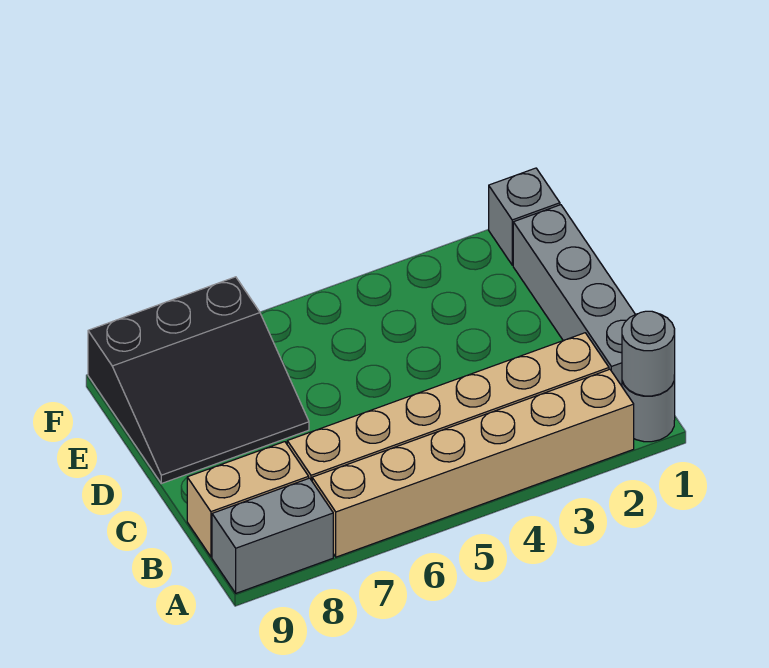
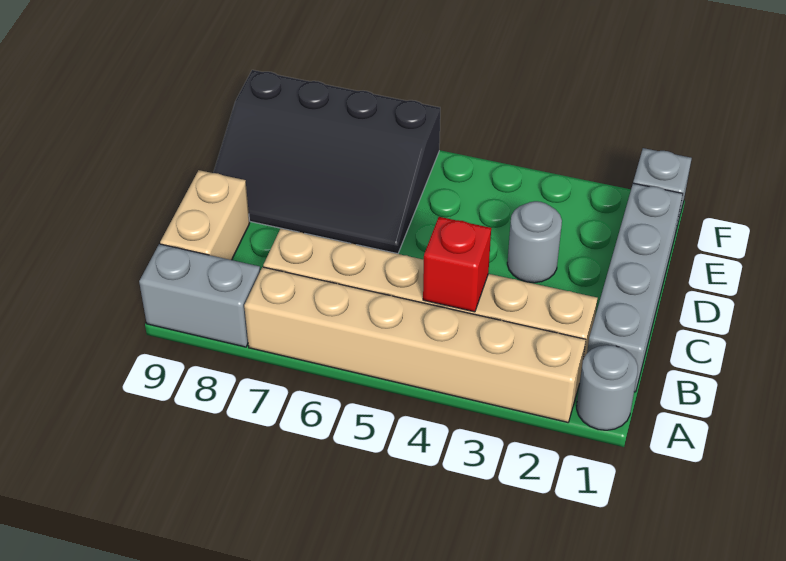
grey round brick A1 level 2 -> grey round brick D3 level 1
none -> red brick B4 level 2
tan brick B8:B9 level 1 -> tan brick B9:C9 level 1
black slope D7:F9 level 1 top F -> black slope D6:F9 level 1 top F

